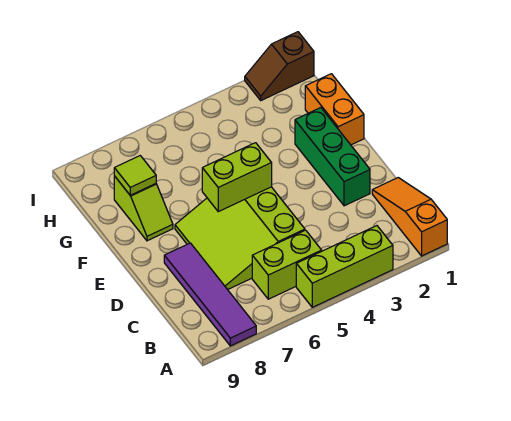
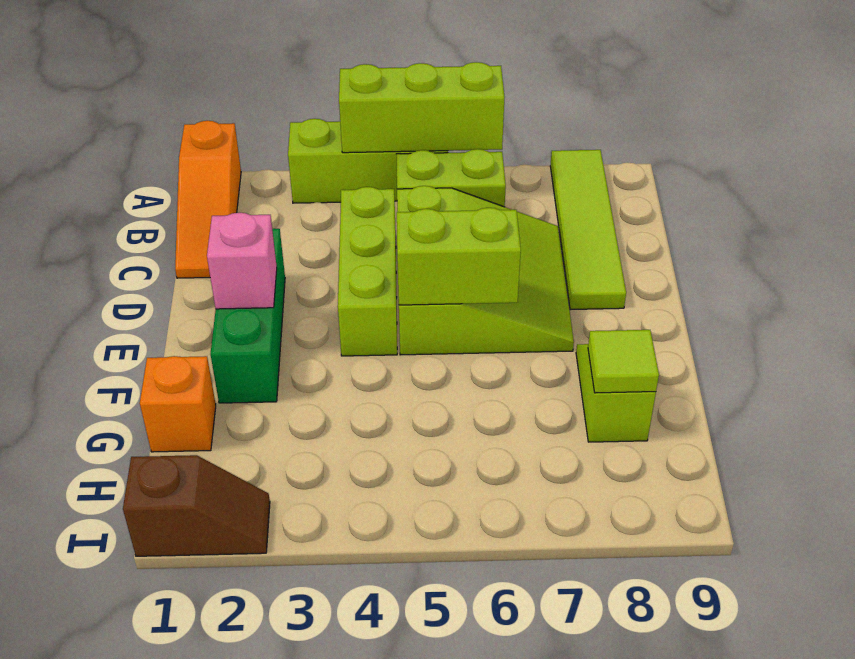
none -> lime brick A4:A6 level 2
purple tile A8:D8 level 1 -> lime tile A8:D8 level 1
none -> lime brick C4:E4 level 1
none -> pink brick E2 level 2
orange brick F1:G1 level 1 -> orange brick G1 level 1

